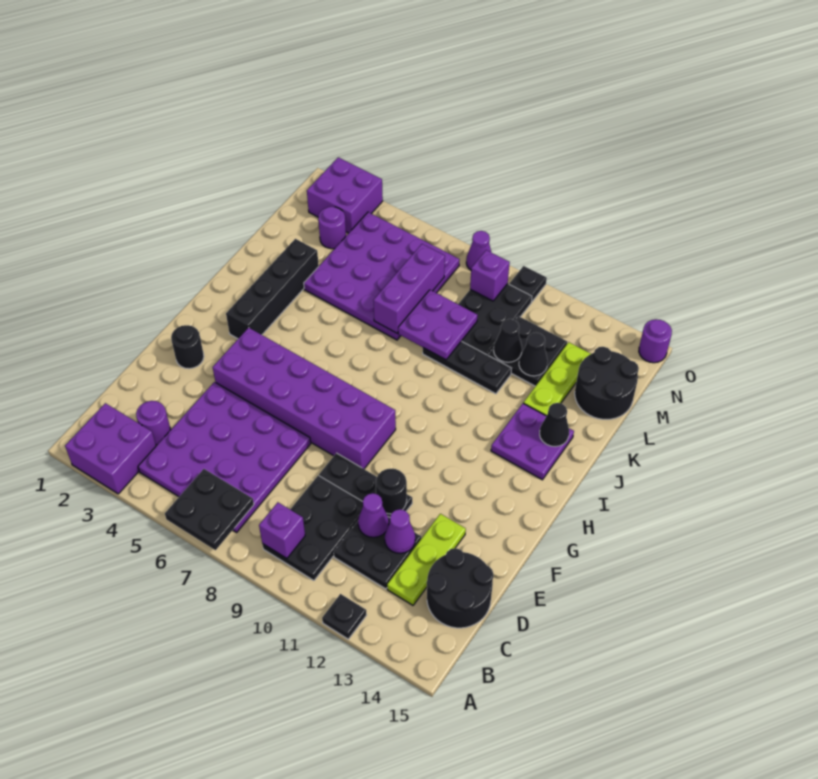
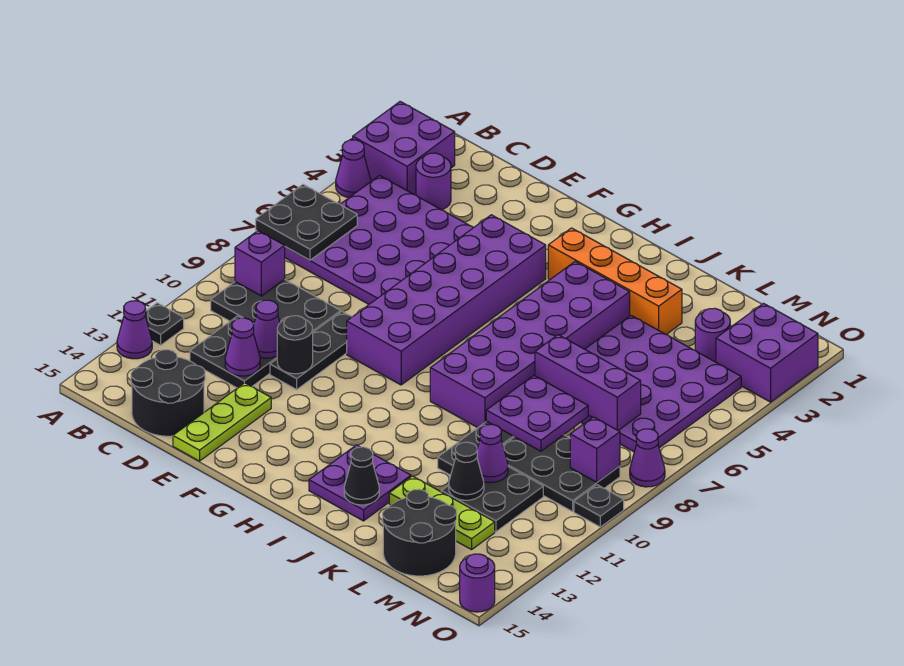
none -> purple cone A4 level 1
none -> purple cone A13 level 1
lime plate C13:E13 level 1 -> lime plate E13:E15 level 1
black round brick F2 level 1 -> none
black brick H3:K3 level 1 -> orange brick H3:K3 level 1
none -> purple brick I4:J9 level 1
black cone L11 level 2 -> purple cone L11 level 2

